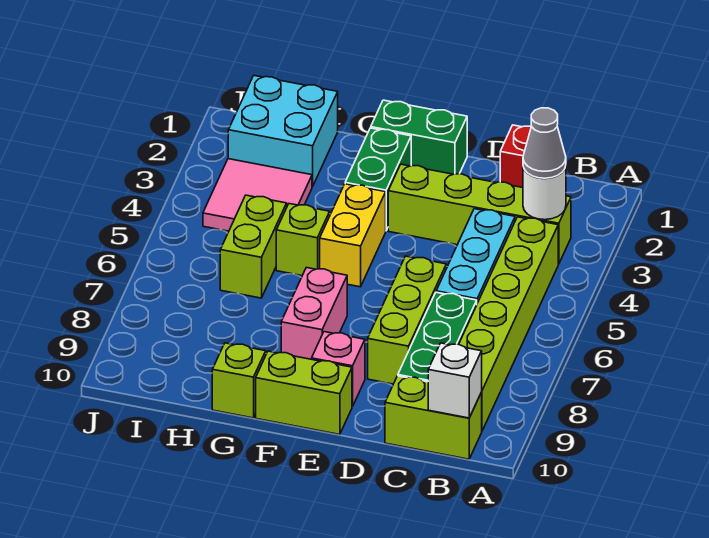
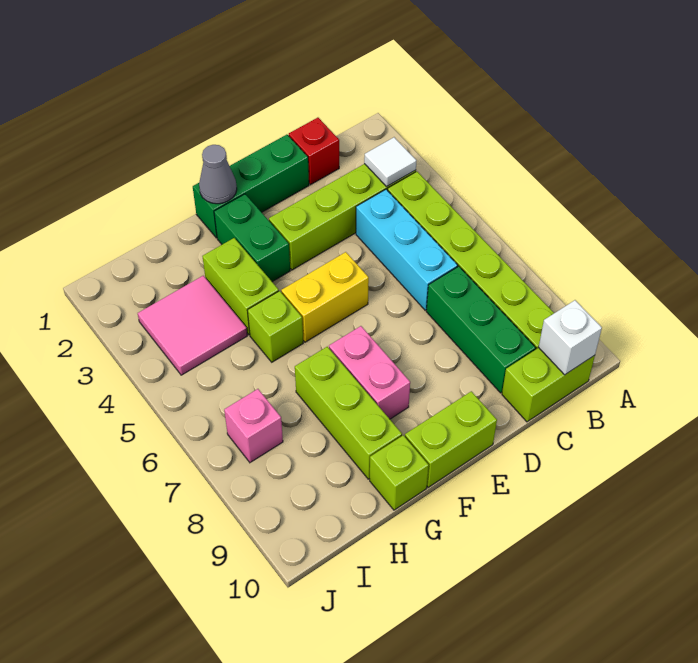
white round brick B3 level 2 -> white tile B3 level 2
grey cone B3 level 3 -> grey cone F1 level 2
lime brick D6:D8 level 1 -> lime brick G7:G9 level 1
green brick E1:F1 level 1 -> green brick D1:F1 level 1
pink brick E9 level 1 -> pink brick I7 level 1
yellow brick F4:F5 level 1 -> yellow brick E5:F5 level 1
cyan brick H1:I2 level 1 -> none
lime brick H5:H6 level 1 -> lime brick G3:G4 level 1

